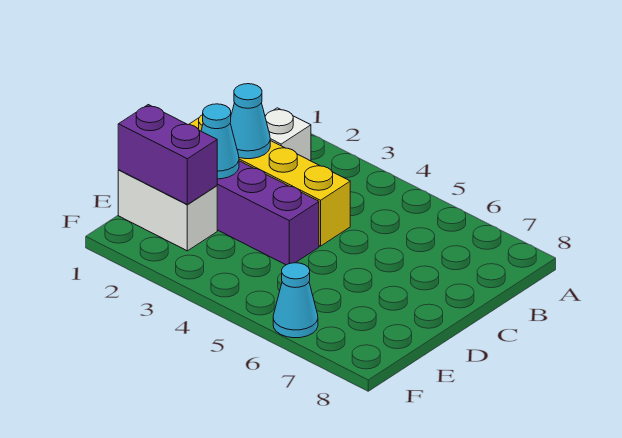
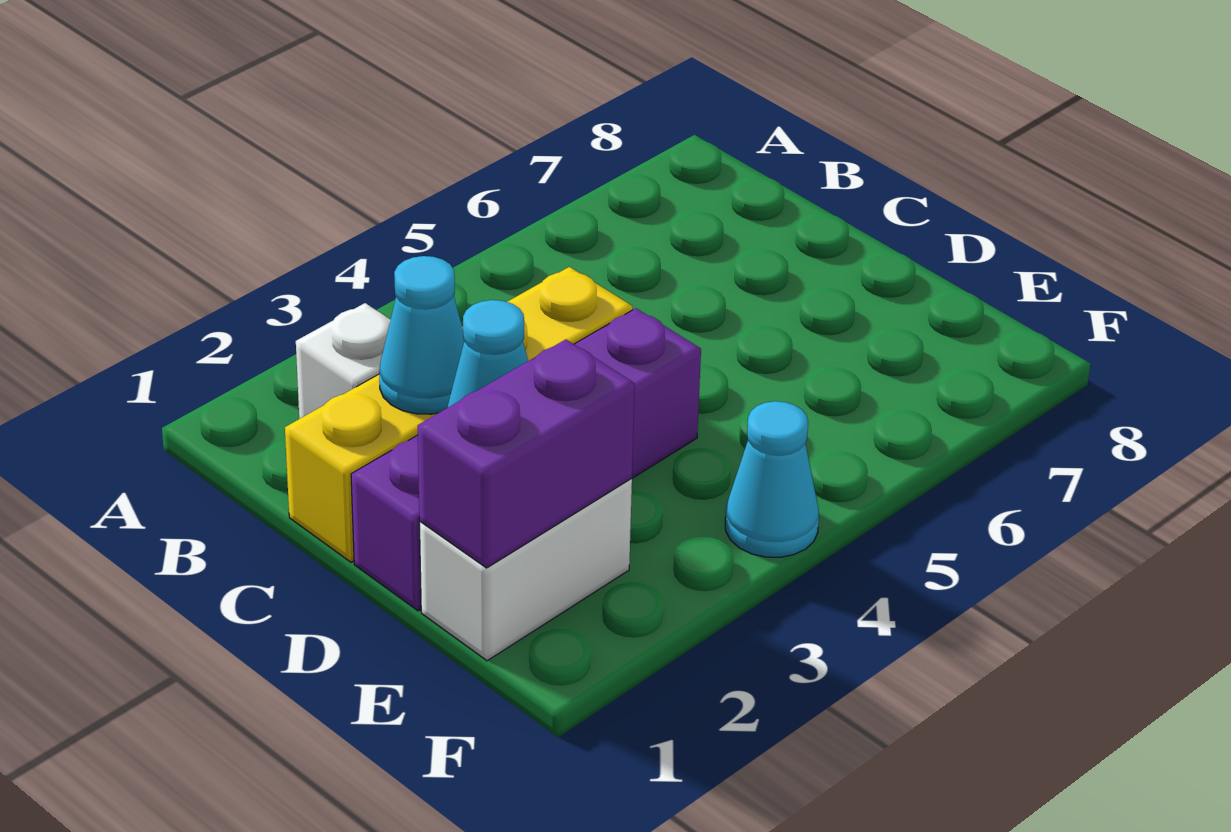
cyan cone F6 level 1 -> cyan cone F4 level 1

